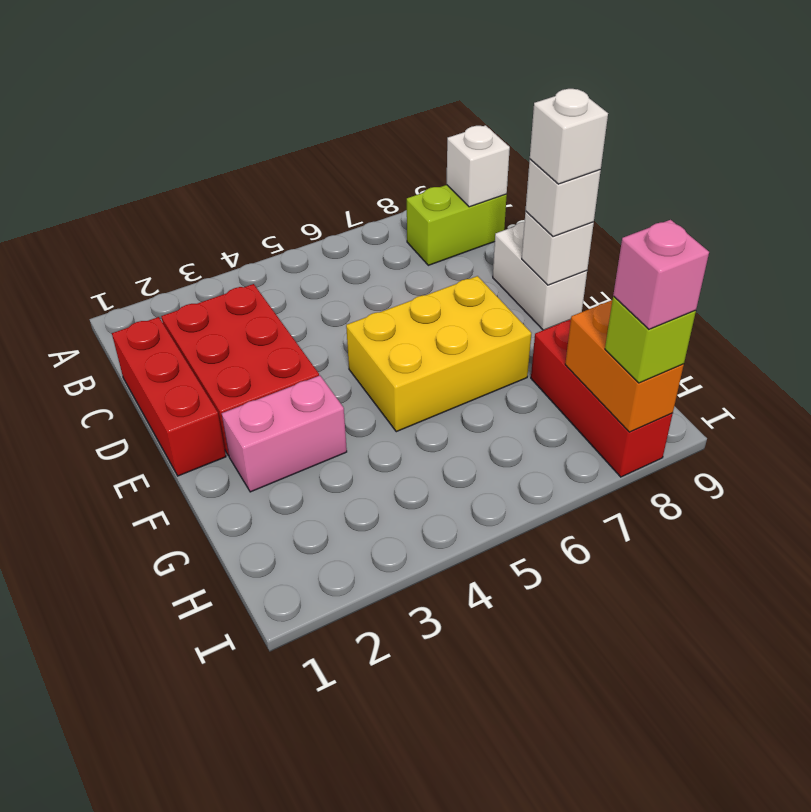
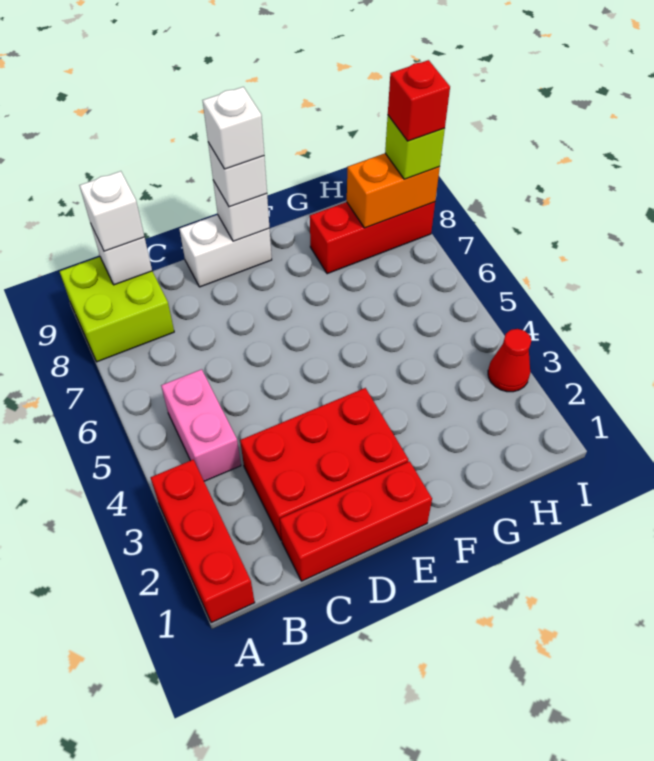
none -> red brick A1:A3 level 1
lime brick B8:B9 level 1 -> lime brick A8:B9 level 1
none -> white brick B9 level 3
yellow brick E5:F7 level 1 -> none
pink brick F2:F3 level 1 -> pink brick B4:B5 level 1
none -> red cone I3 level 1
pink brick I8 level 4 -> red brick I8 level 4

